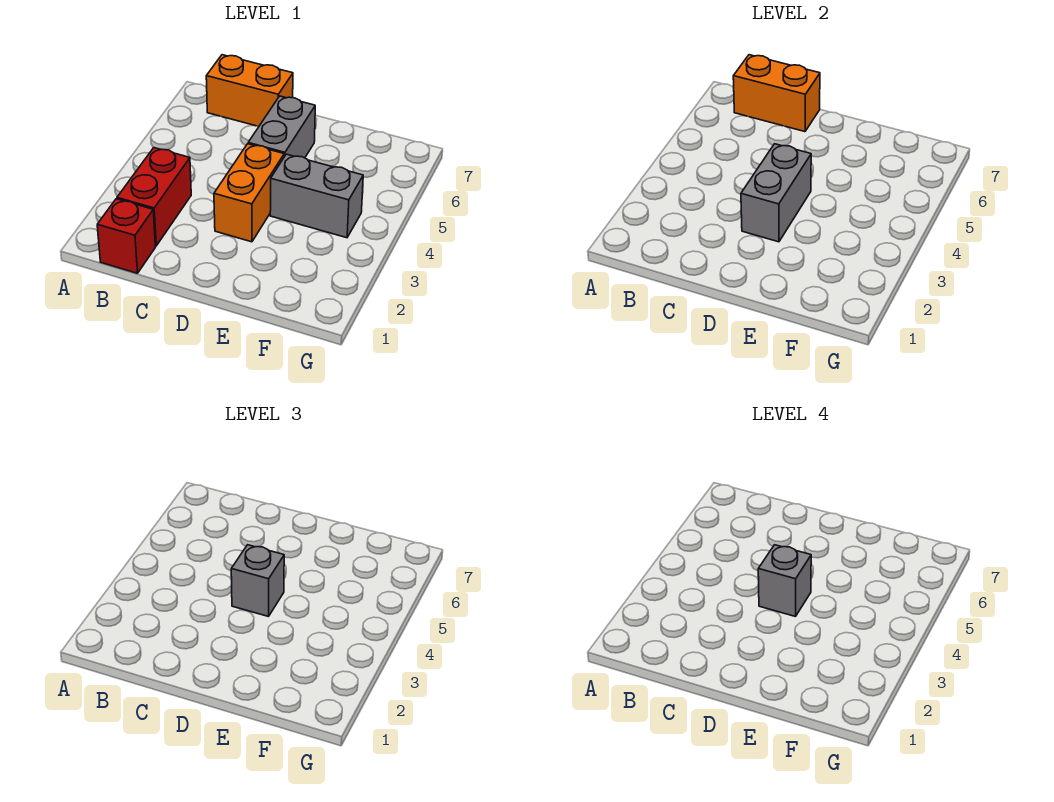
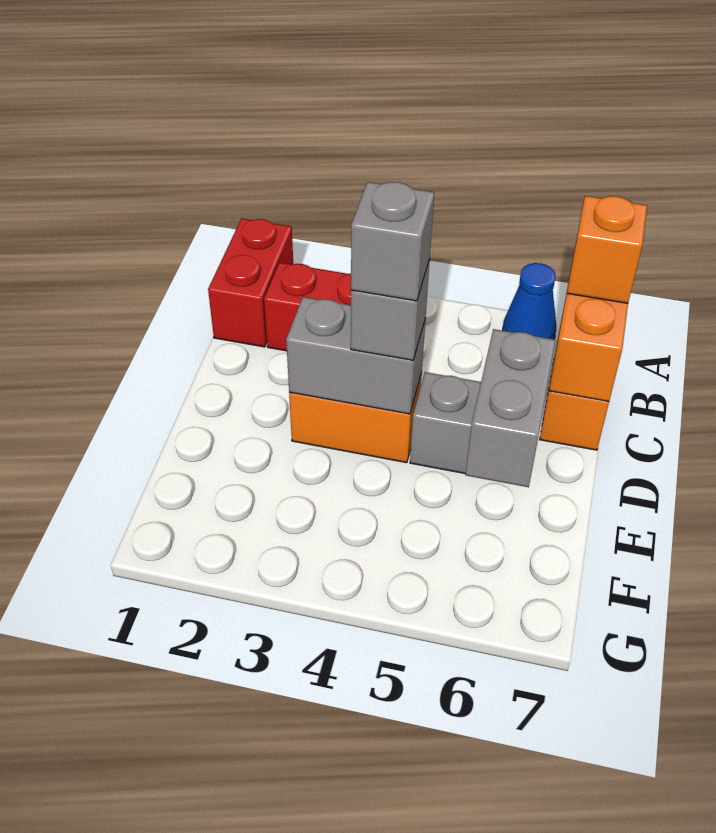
none -> blue cone A6 level 1
red brick B1 level 1 -> red brick A1:B1 level 1
none -> orange brick B7 level 3
grey brick E4:F4 level 1 -> grey brick D6:E6 level 2

